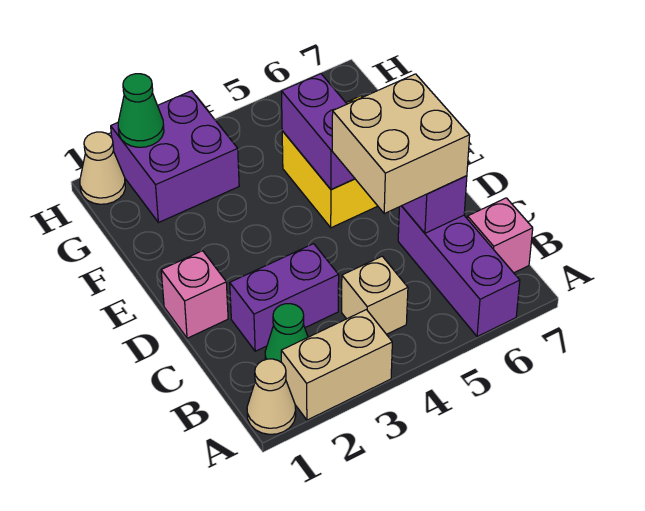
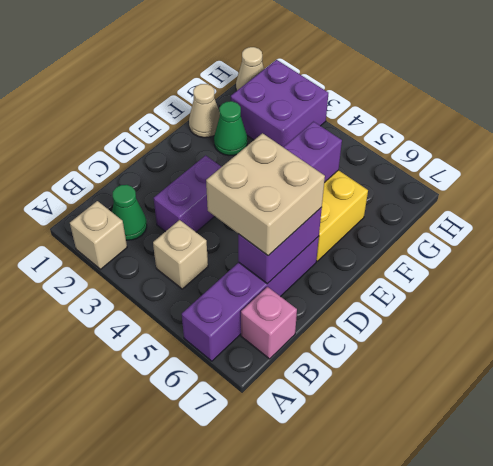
tan cone A1 level 1 -> tan cone F1 level 1
tan brick A2:A3 level 1 -> tan brick A2 level 1
purple brick A6:C6 level 1 -> purple brick A6:D6 level 1
purple brick C2:C3 level 1 -> purple brick C3:D3 level 1
pink brick D1 level 1 -> none
green cone H2 level 2 -> green cone F2 level 1

